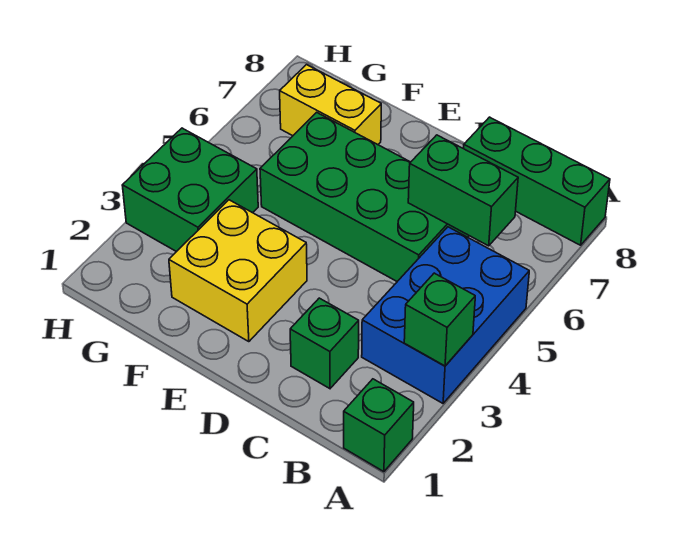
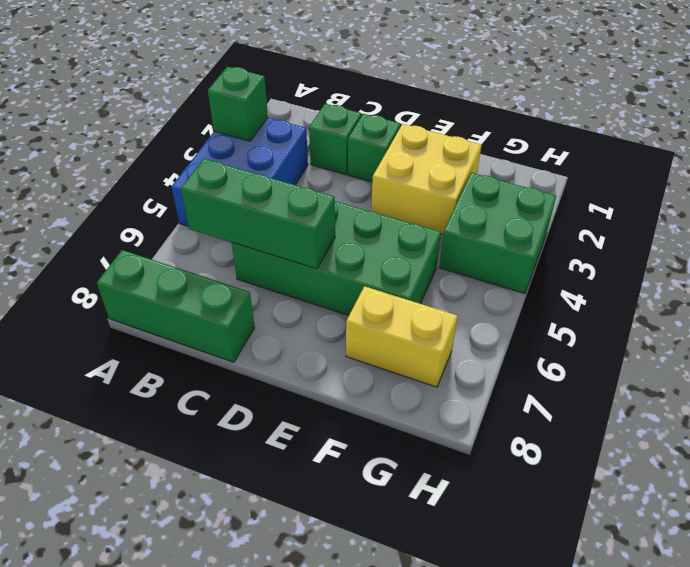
green brick A1 level 1 -> green brick D2 level 1
green brick B6:C6 level 2 -> green brick B6:D6 level 2

